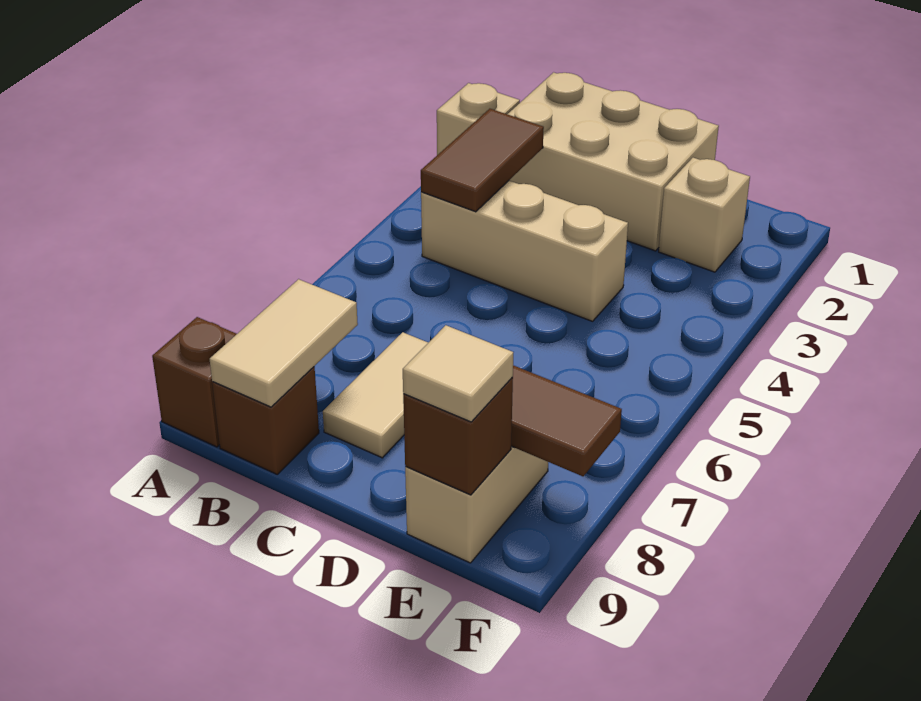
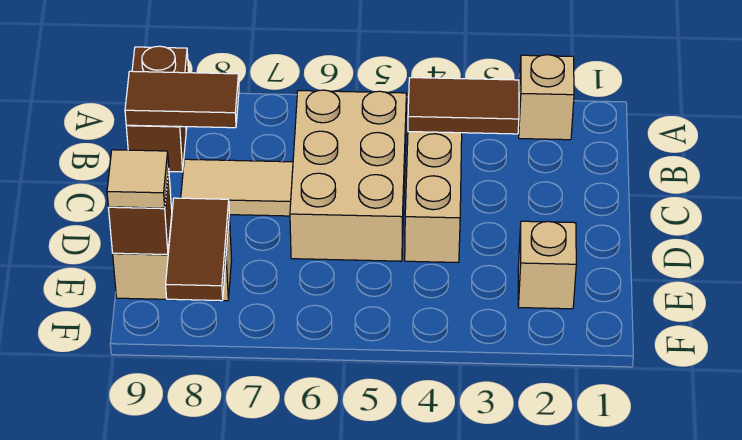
tan brick B1:D2 level 1 -> tan brick B5:D6 level 1
tan tile B8:B9 level 2 -> brown tile B8:B9 level 2

